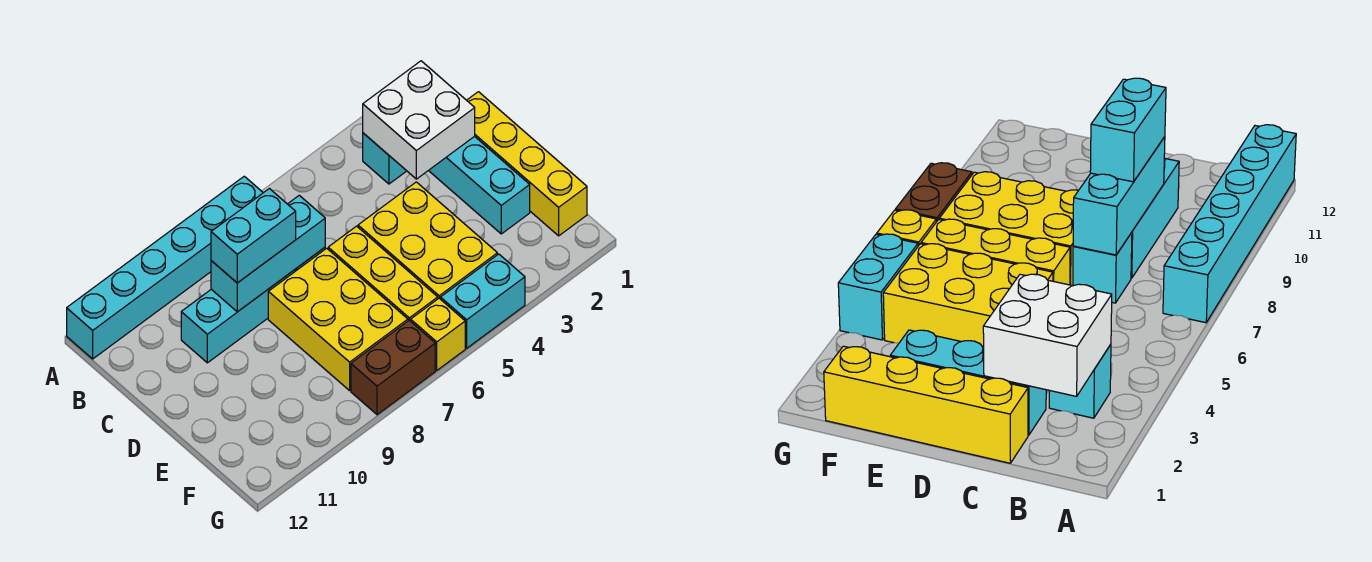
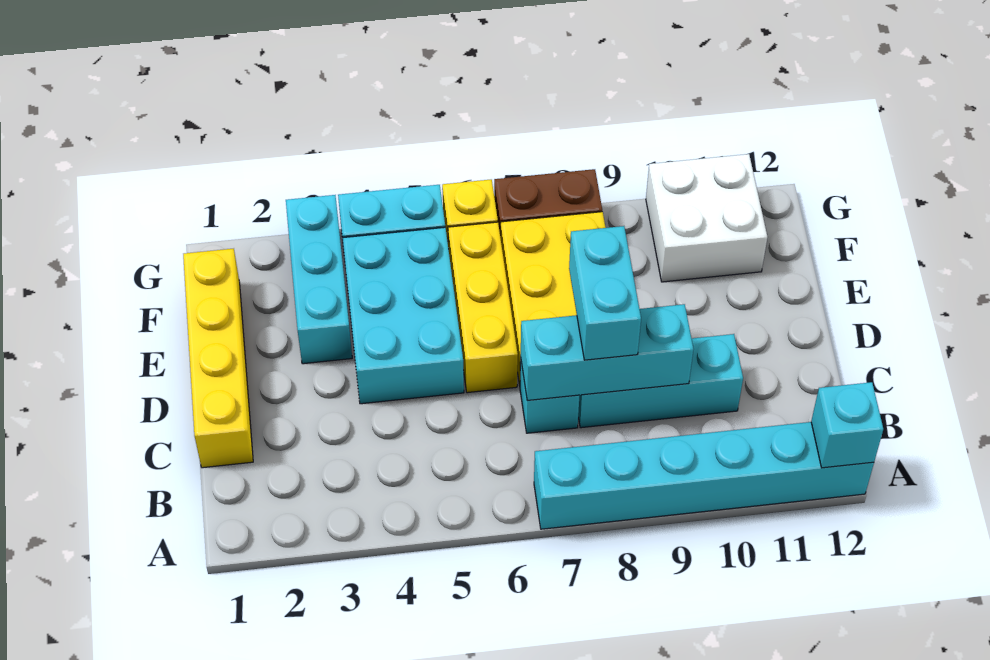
white brick B2:C3 level 2 -> white brick F10:G11 level 1
cyan brick B3 level 1 -> cyan brick A12 level 2
cyan brick C2:E2 level 1 -> cyan brick E3:G3 level 1
cyan brick C8:C9 level 3 -> cyan brick C8:D8 level 3
yellow brick D4:F5 level 1 -> cyan brick D4:F5 level 1

